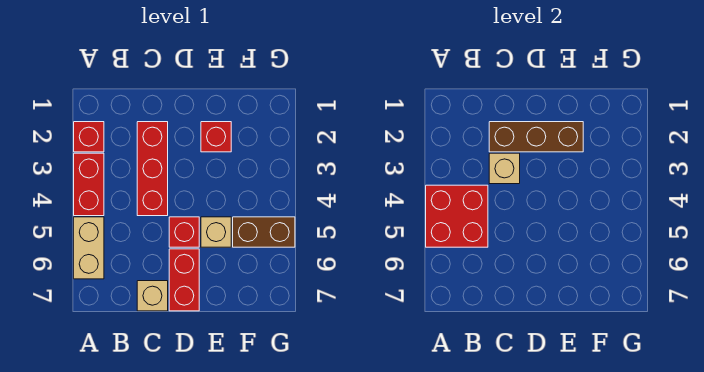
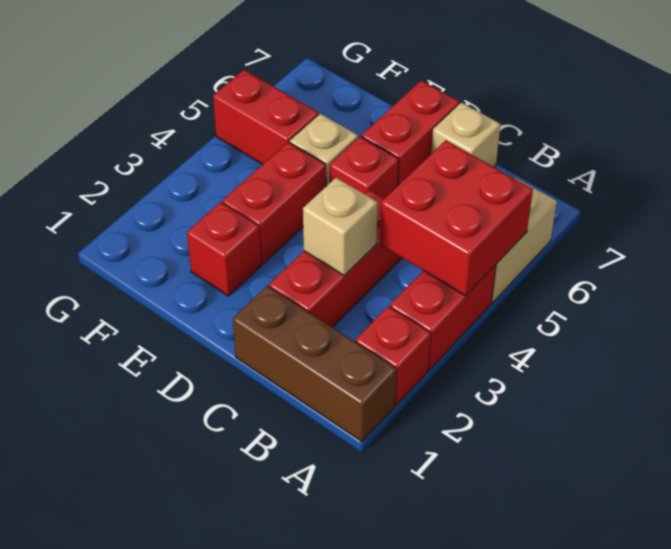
brown brick C2:E2 level 2 -> brown brick A1:C1 level 1
none -> red brick E3:E4 level 1
brown brick F5:G5 level 1 -> red brick F5:G5 level 1

